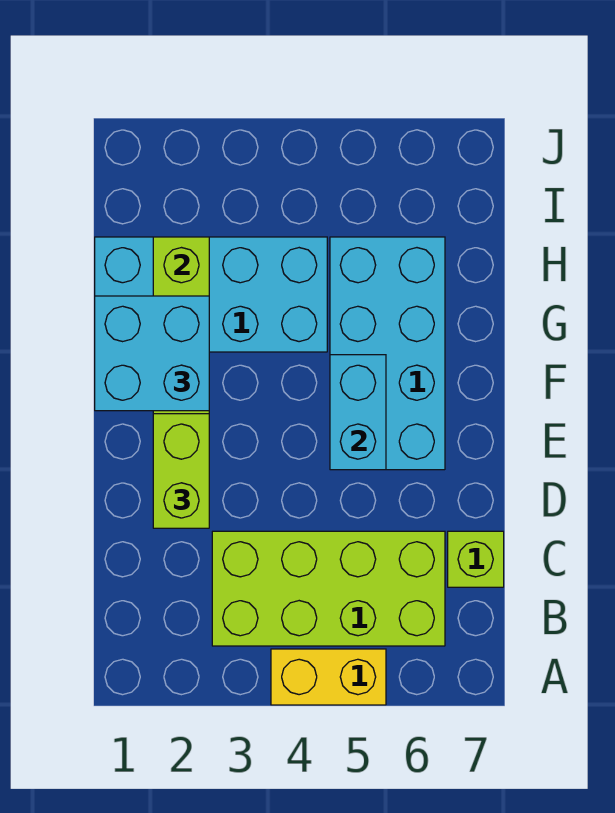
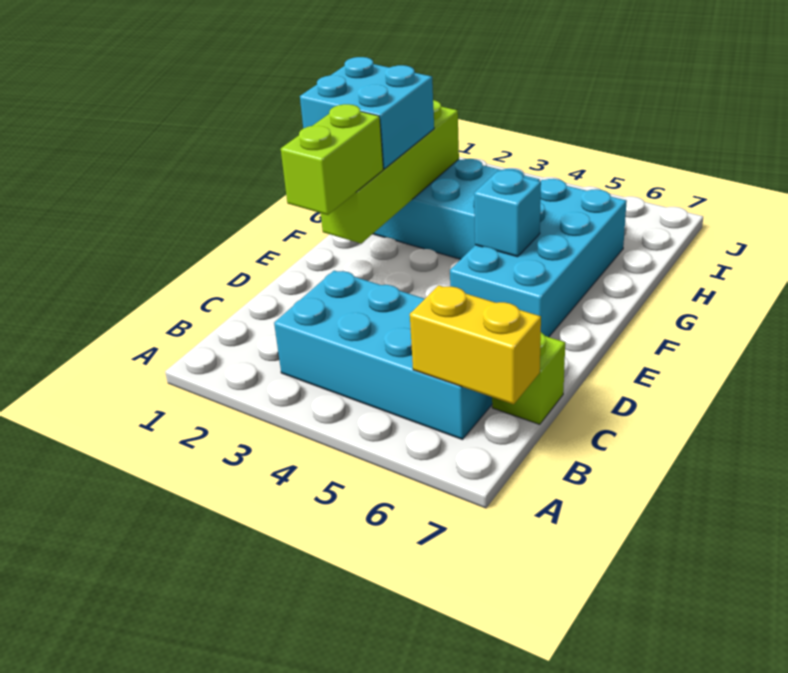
yellow brick A4:A5 level 1 -> yellow brick B6:B7 level 2
lime brick B3:C6 level 1 -> cyan brick B3:C6 level 1
cyan brick E5:F5 level 2 -> cyan brick F5 level 2

